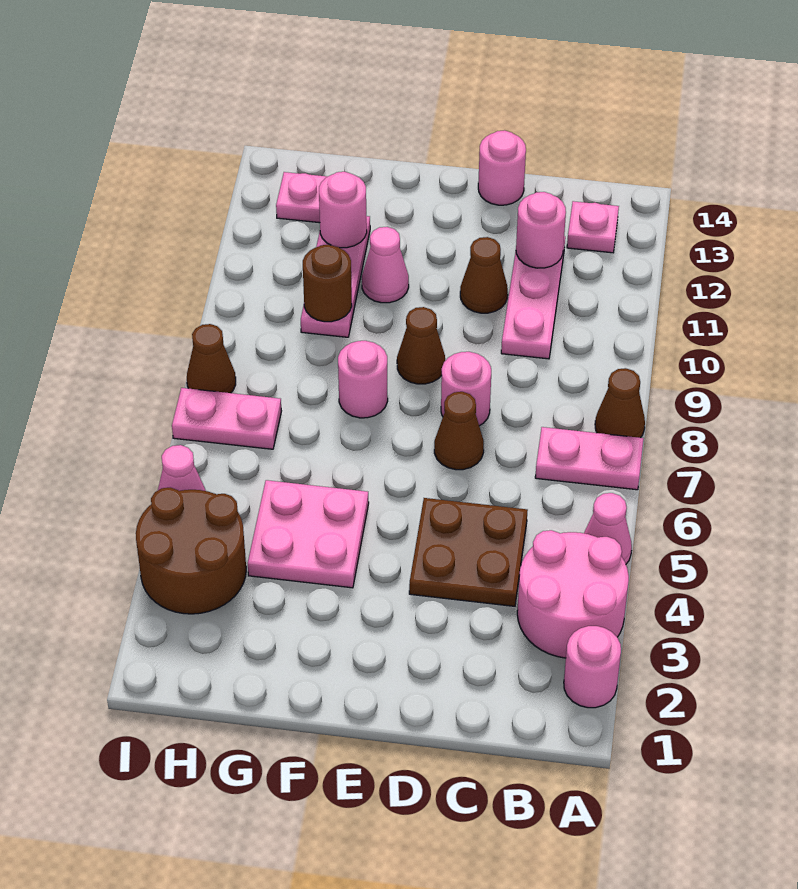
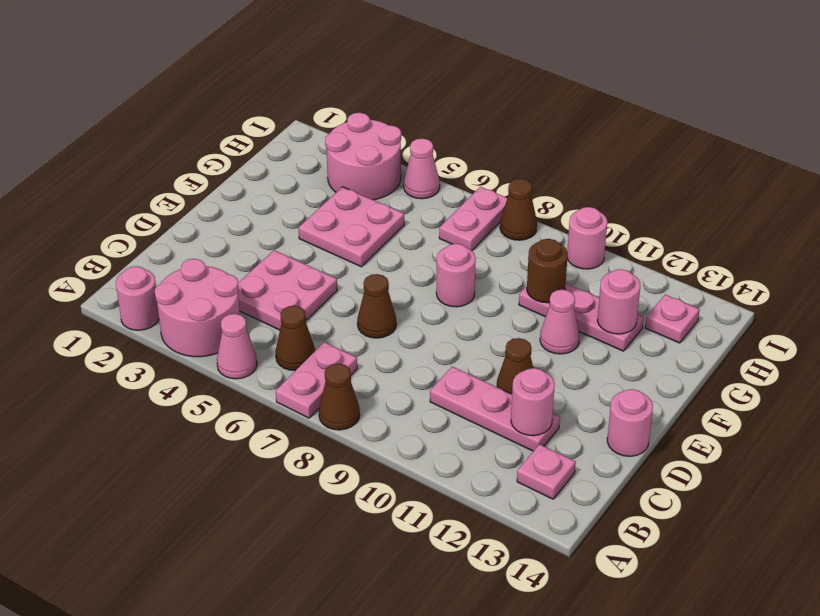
brown plate C4:D5 level 1 -> pink plate C4:D5 level 1
pink round brick D8 level 1 -> pink round brick I10 level 1
brown cone E9 level 1 -> brown cone B6 level 1
brown round brick H3:I4 level 1 -> pink round brick H3:I4 level 1

